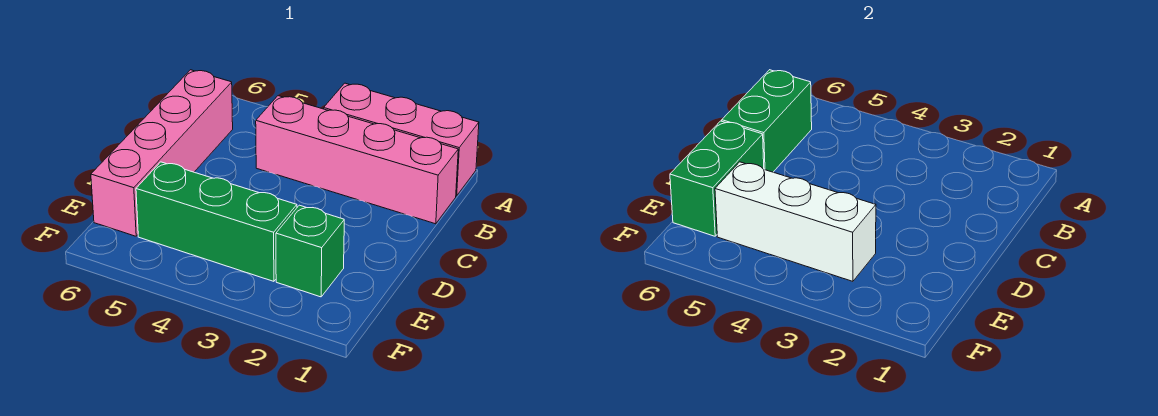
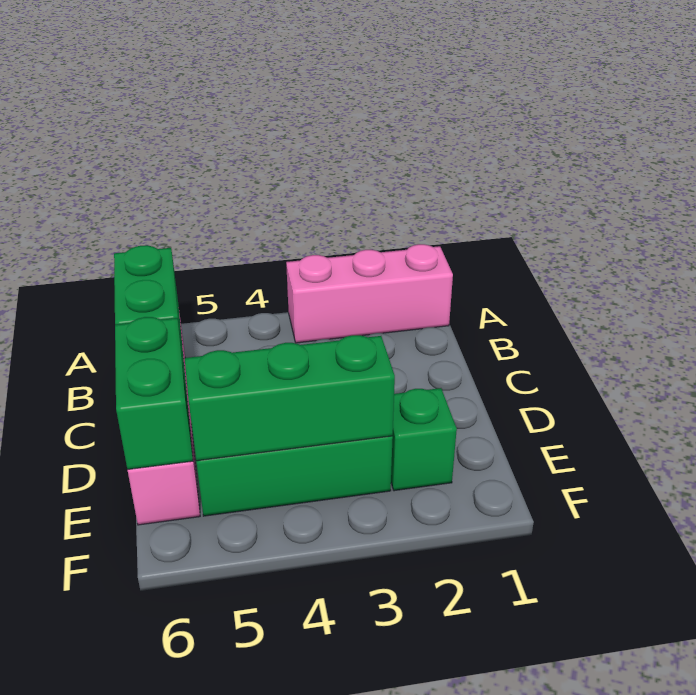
pink brick B1:B4 level 1 -> none
white brick E3:E5 level 2 -> green brick E3:E5 level 2

